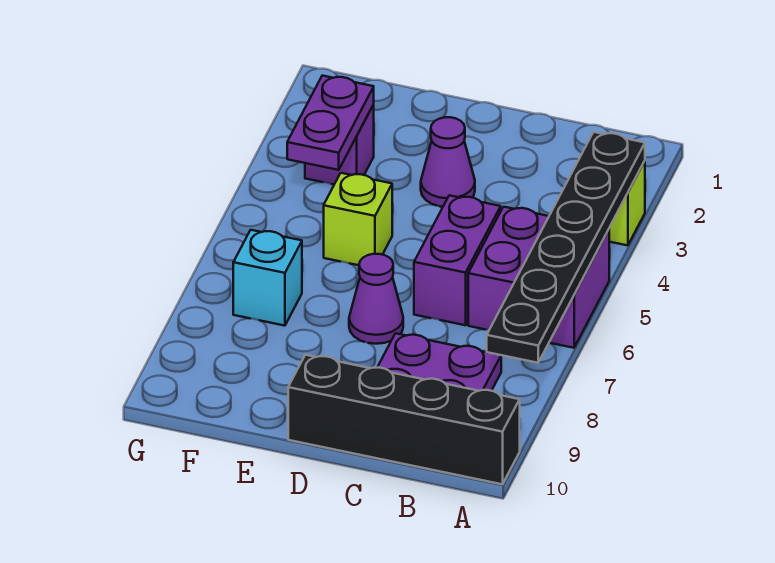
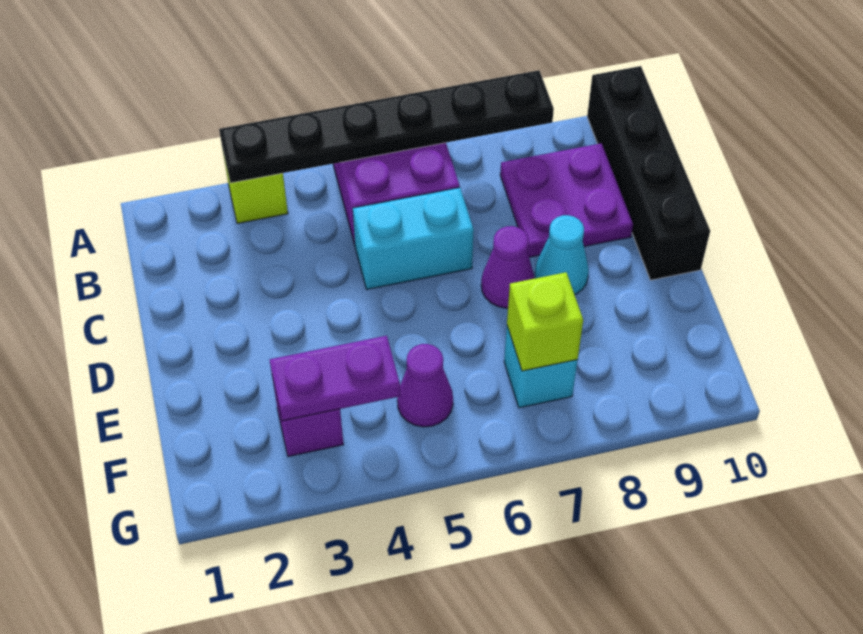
purple brick C5:C6 level 1 -> cyan brick C5:C6 level 1
purple cone D3 level 1 -> purple cone F5 level 1
none -> cyan cone D8 level 1
lime brick E5 level 1 -> lime brick F7 level 2

